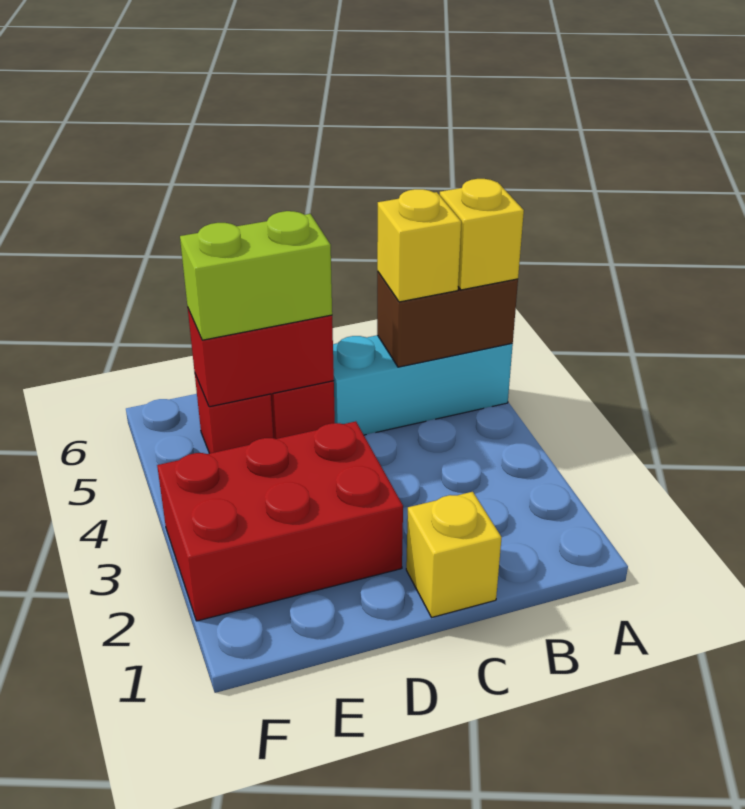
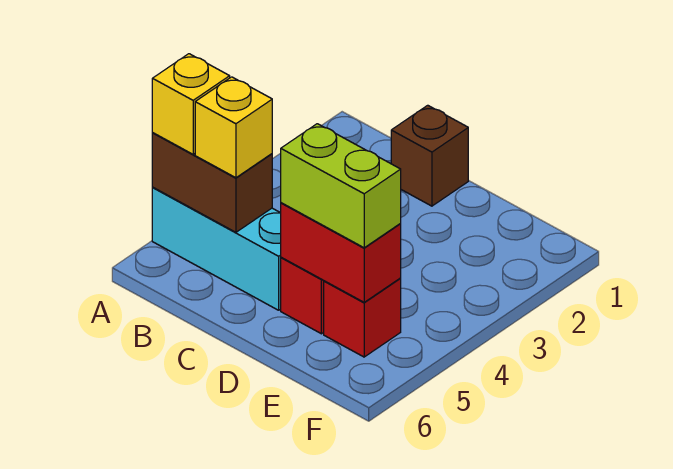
yellow brick C1 level 1 -> brown brick C1 level 1
red brick D2:F3 level 1 -> none

